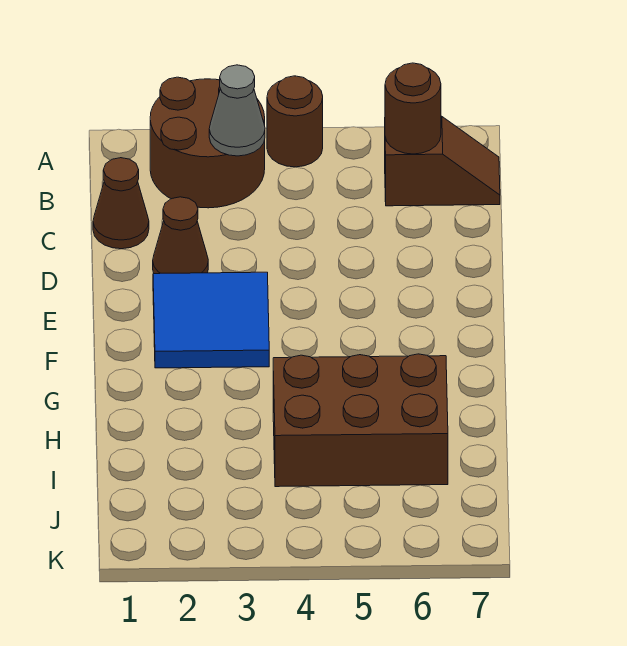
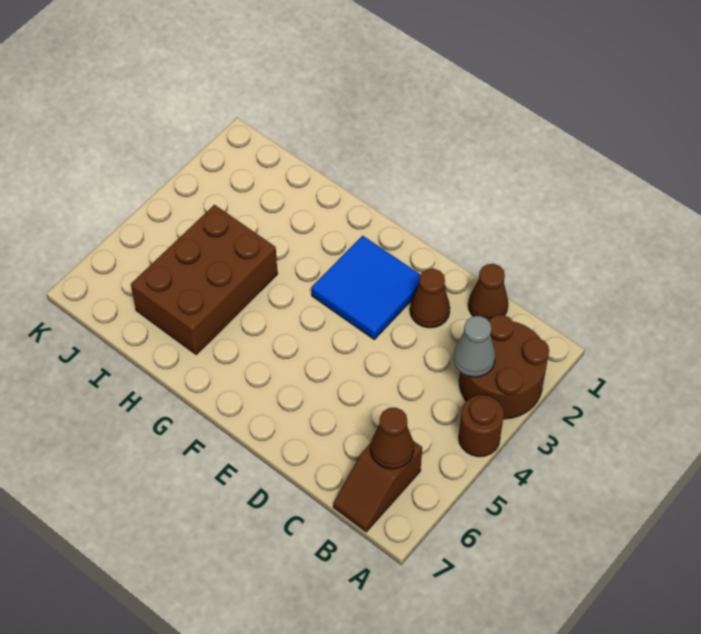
brown round brick B6 level 2 -> brown cone B6 level 2

